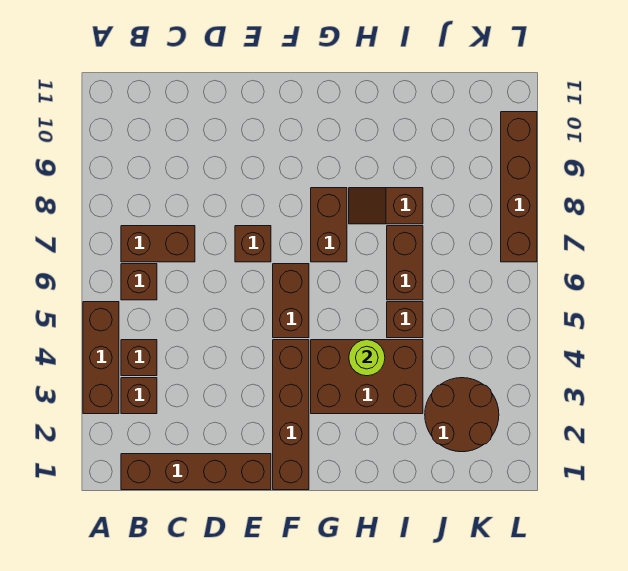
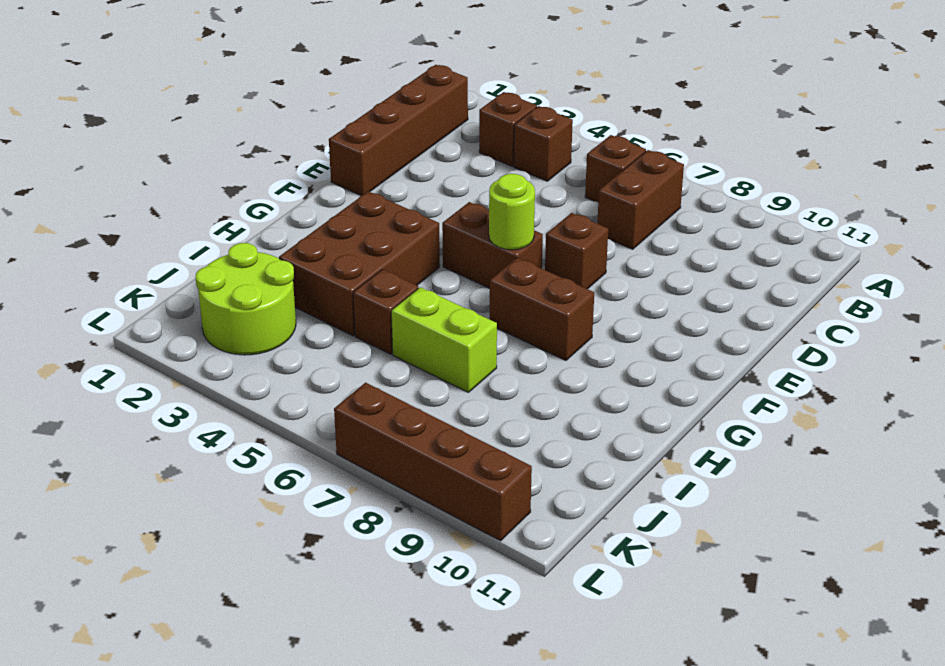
brown brick A3:A5 level 1 -> none
brown brick F1:F4 level 1 -> none
lime round brick H4 level 2 -> lime round brick F6 level 2
brown slope H8:I8 level 1 top I -> none
brown brick I6:I7 level 1 -> lime brick I6:I7 level 1
brown round brick J2:K3 level 1 -> lime round brick J2:K3 level 1

